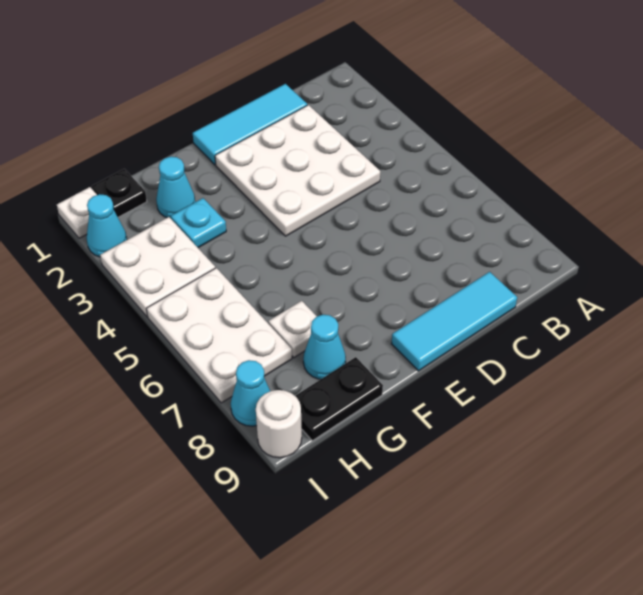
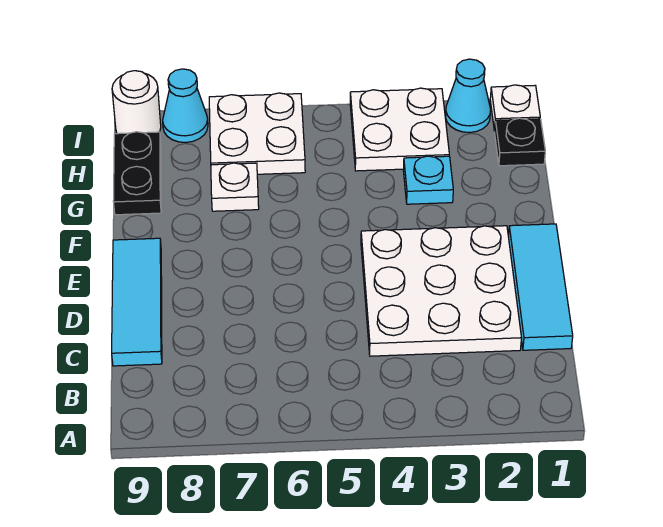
cyan cone G2 level 1 -> none
cyan cone G8 level 1 -> none
white plate H5:I7 level 1 -> white plate H6:I7 level 1

